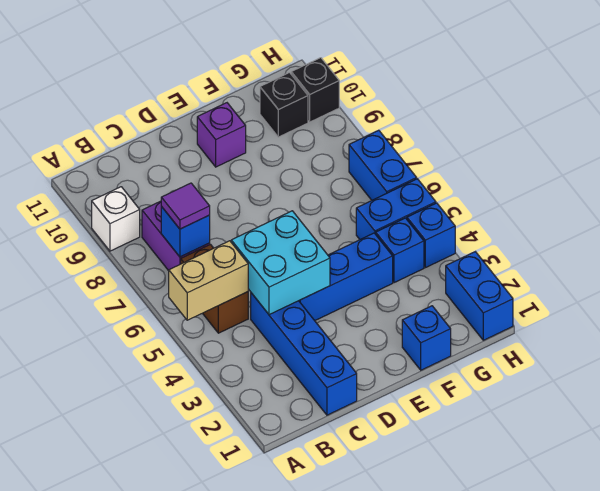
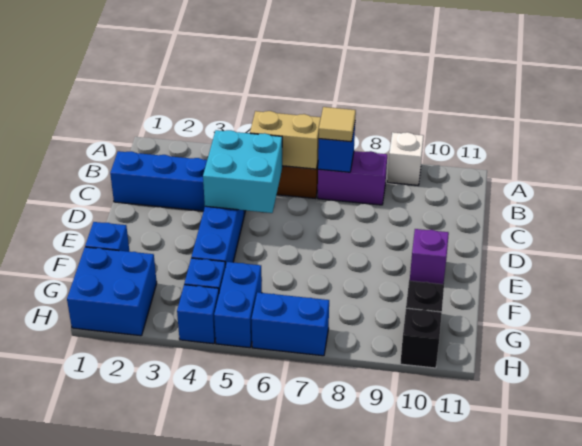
tan brick A5:B5 level 2 -> tan brick B5:B6 level 2
purple tile B7 level 3 -> tan tile B7 level 3
blue brick H1:H2 level 1 -> blue brick G1:H2 level 1

